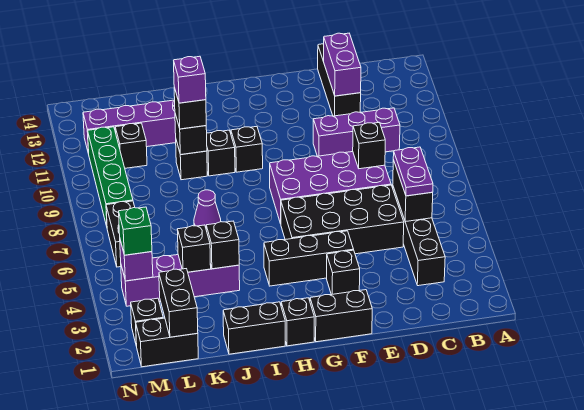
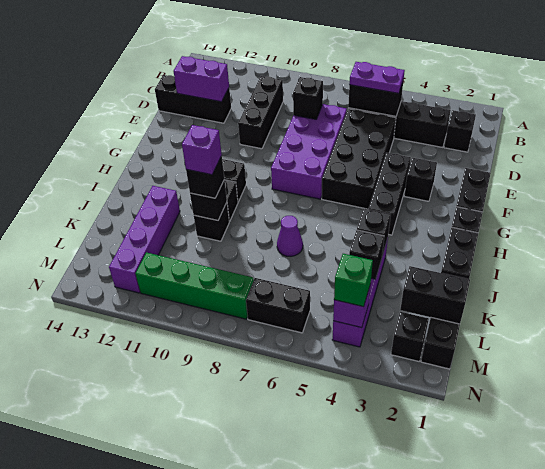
purple brick C10:E10 level 1 -> black brick C10:E10 level 1
black brick L11 level 1 -> black brick C2 level 1

